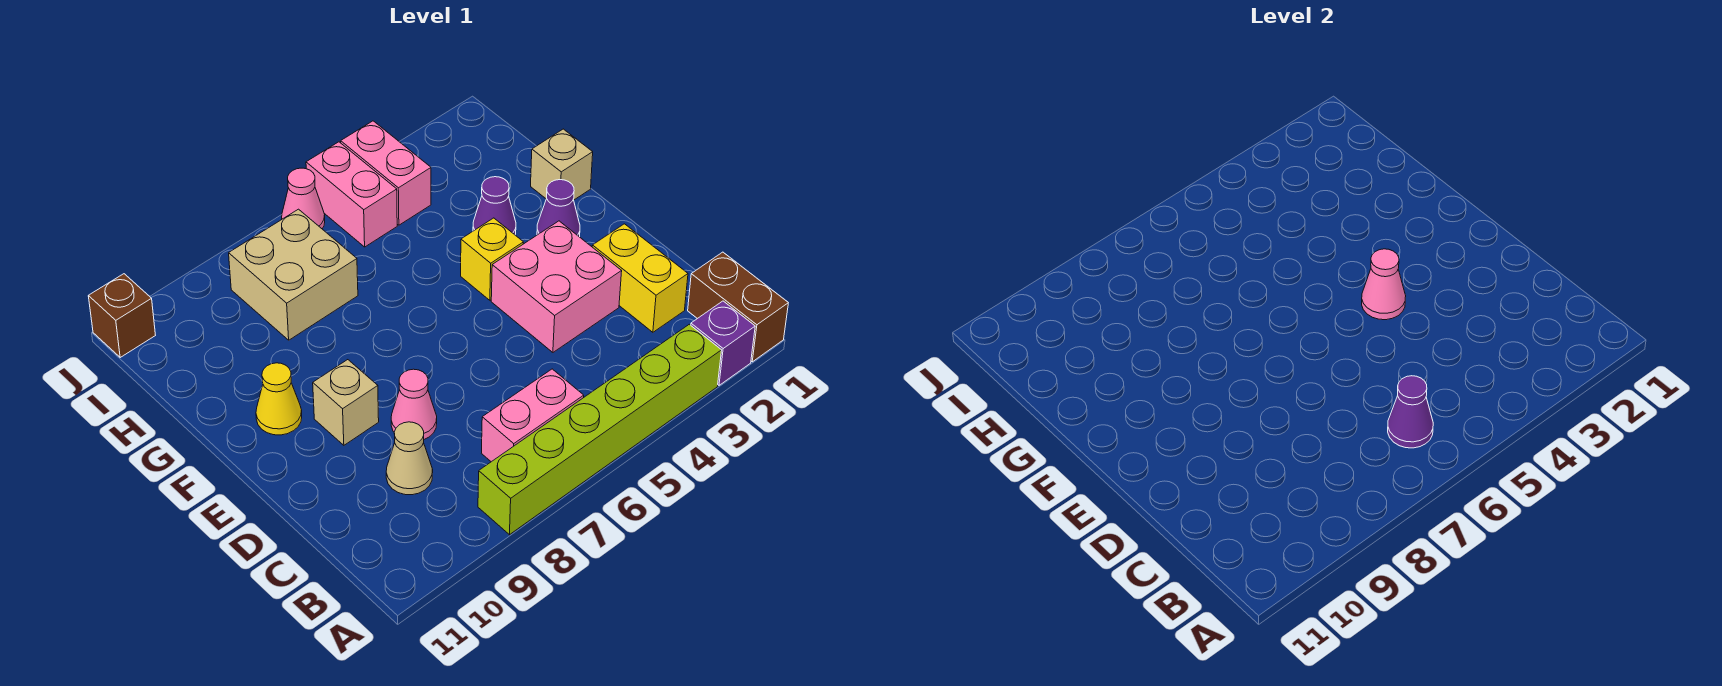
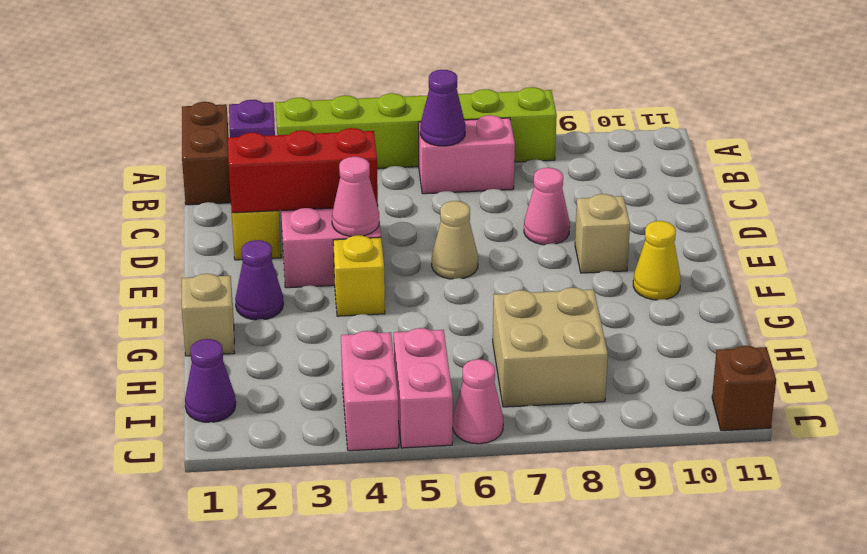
tan cone C9 level 1 -> tan cone E6 level 1
none -> red brick D2:D4 level 2
purple cone G3 level 1 -> purple cone I1 level 1

